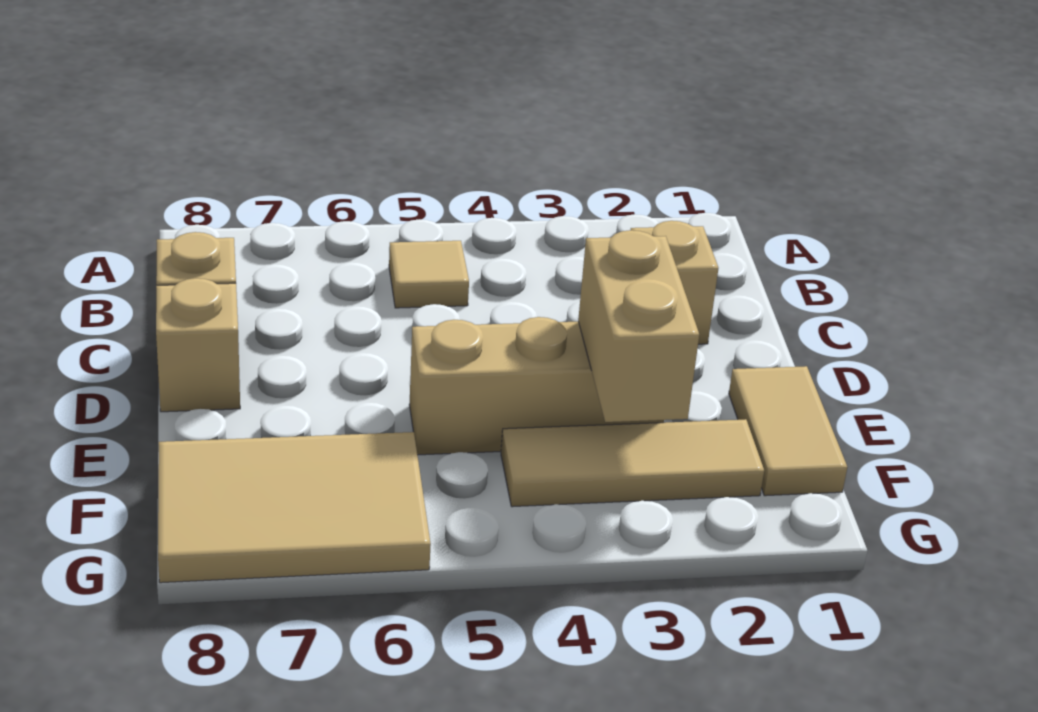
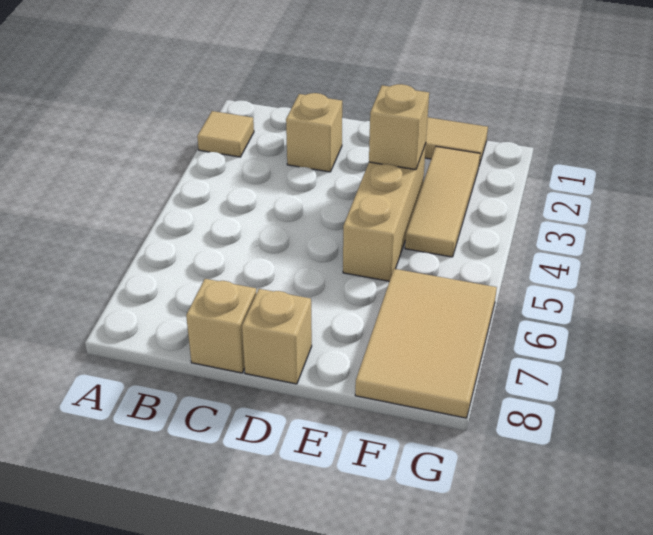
tan tile B5 level 1 -> tan tile A2 level 1
tan brick E3:F3 level 2 -> tan brick E3 level 2

